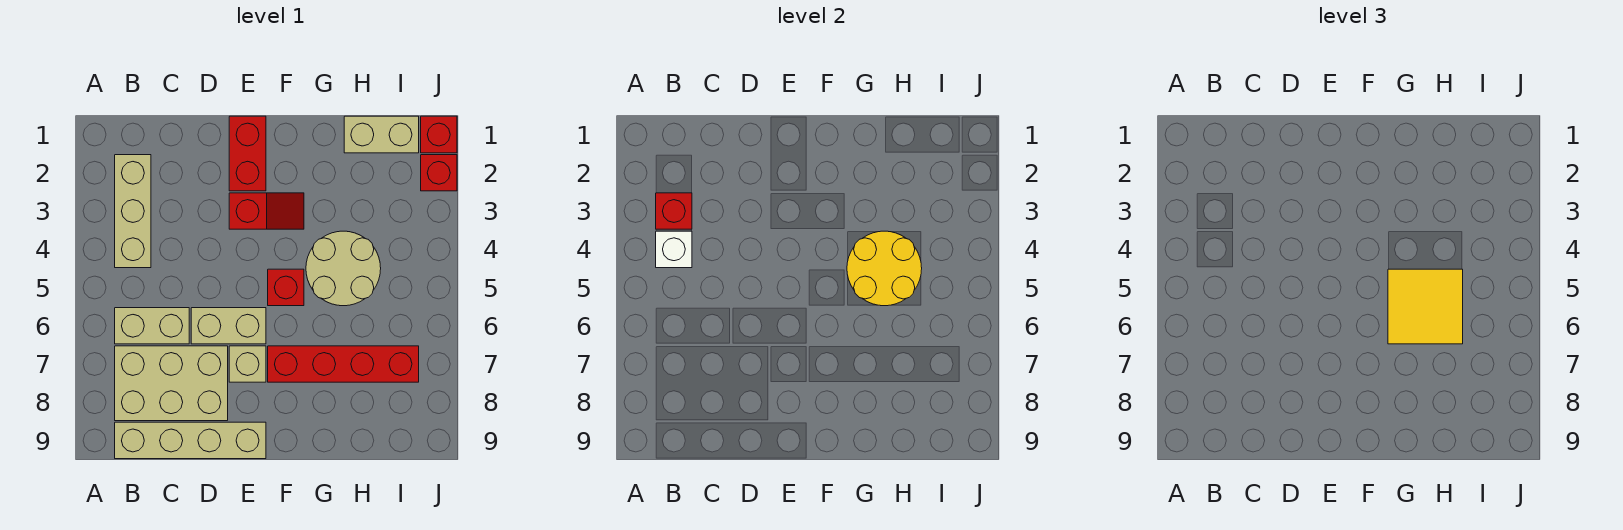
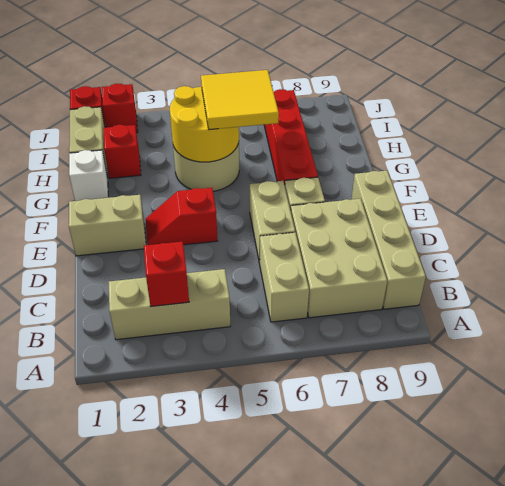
white brick B4 level 2 -> white brick G1 level 1
red brick E1:E2 level 1 -> tan brick E1:E2 level 1
red slope E3:F3 level 1 top E -> red slope E3:E4 level 1 top 4
red brick F5 level 1 -> red brick H2 level 1

